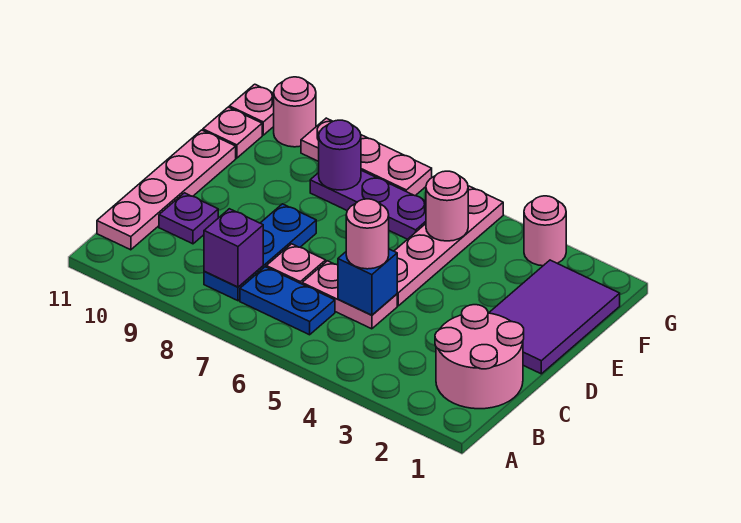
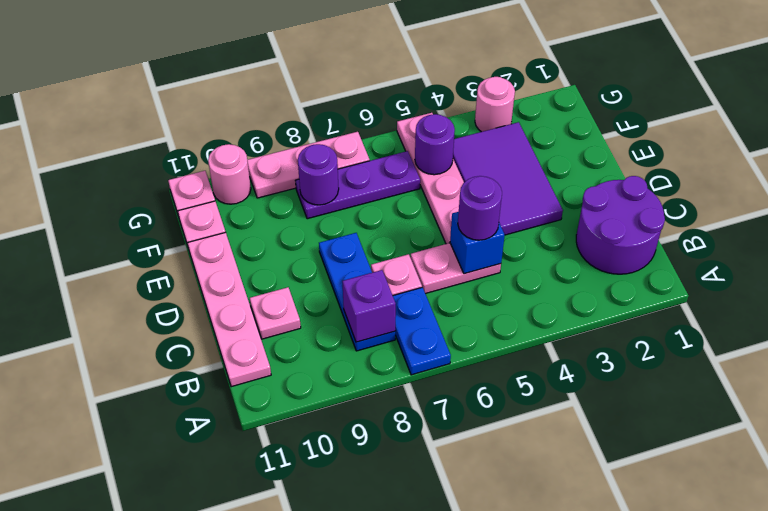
pink round brick B1:C2 level 1 -> purple round brick B1:C2 level 1
blue plate B6:B7 level 1 -> blue plate A7:B7 level 1
pink round brick C5 level 3 -> purple round brick C5 level 3
purple plate C10 level 1 -> pink plate C10 level 1
purple tile D1:F2 level 1 -> purple tile D3:F4 level 1
pink round brick F5 level 2 -> purple round brick F5 level 2

